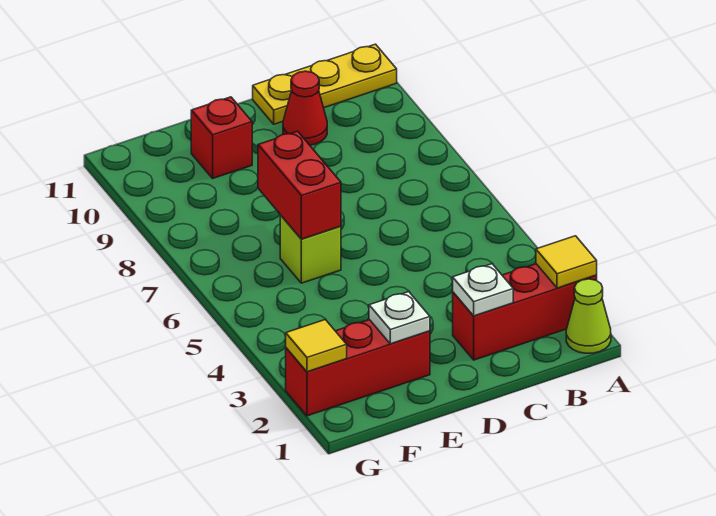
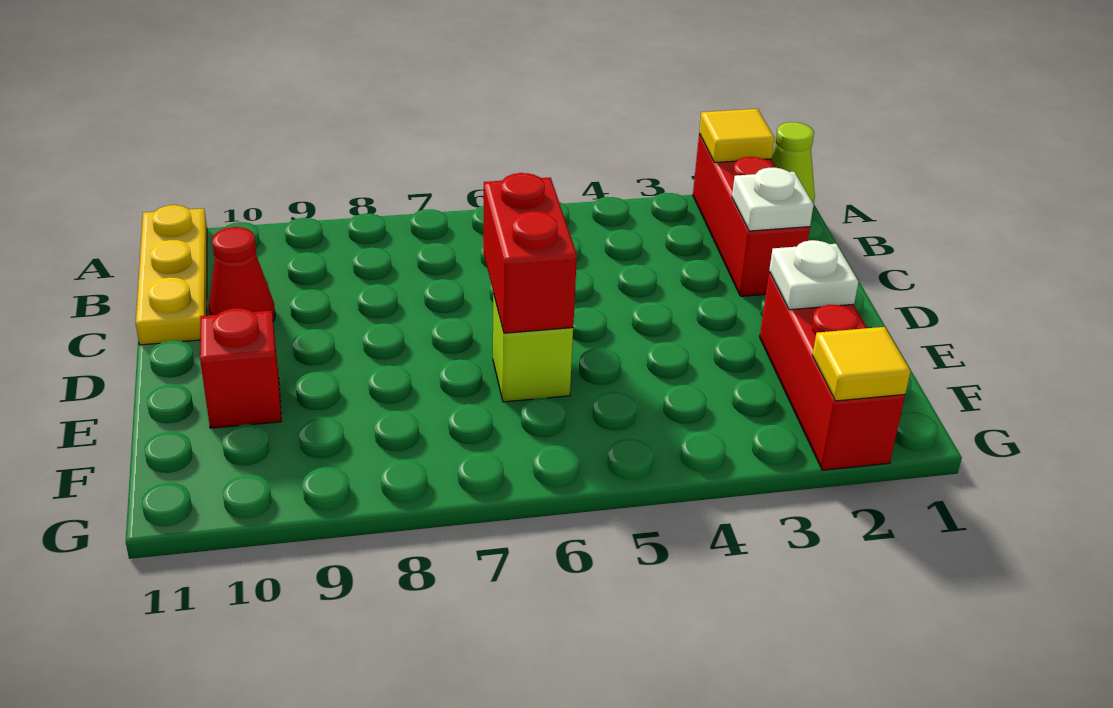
red brick E6:E7 level 2 -> red brick D6:E6 level 2

